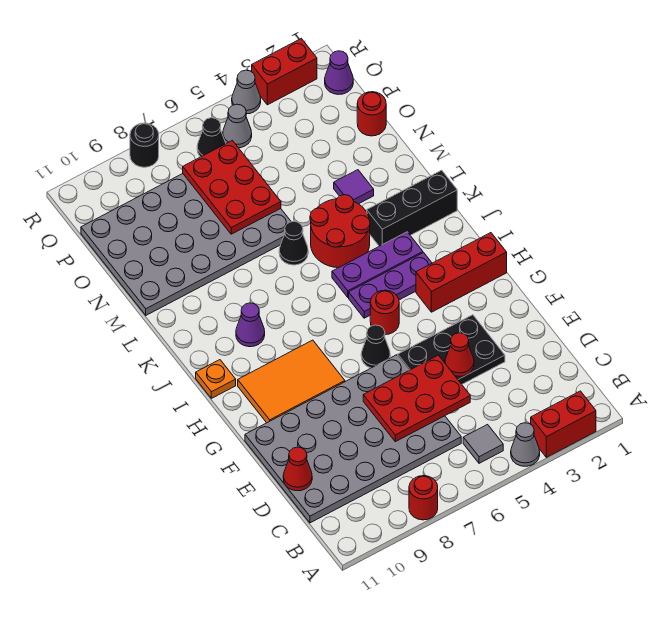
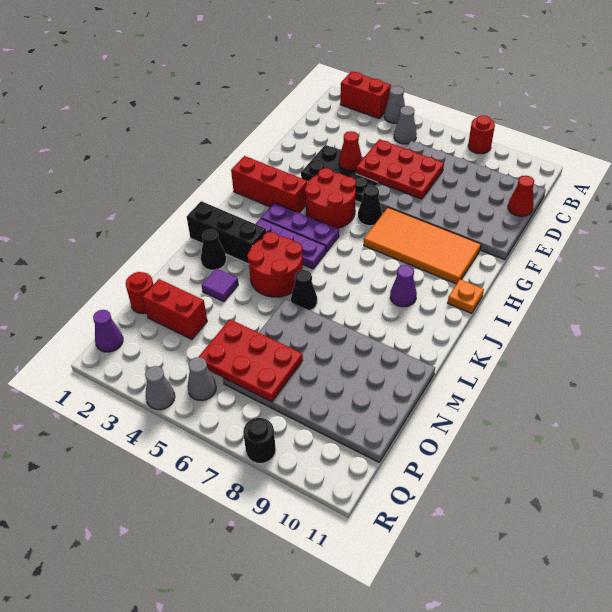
grey tile B5 level 1 -> grey cone B5 level 1
orange tile G8:H10 level 1 -> orange tile G7:H10 level 1
red round brick H5 level 1 -> red round brick G4:H5 level 1
red plate N6:P7 level 2 -> red plate O5:P7 level 2
black cone Q6 level 1 -> black cone L2 level 1
red brick R2:R3 level 1 -> red brick O2:O3 level 1

